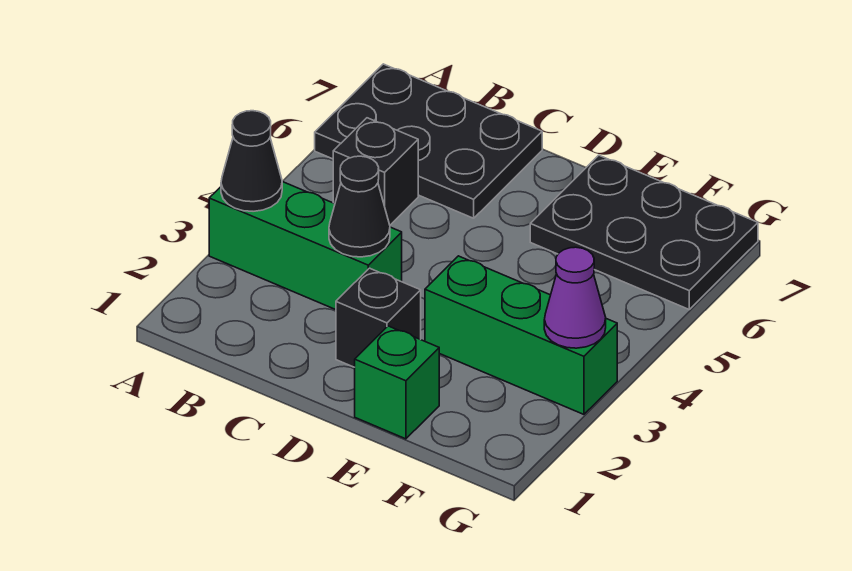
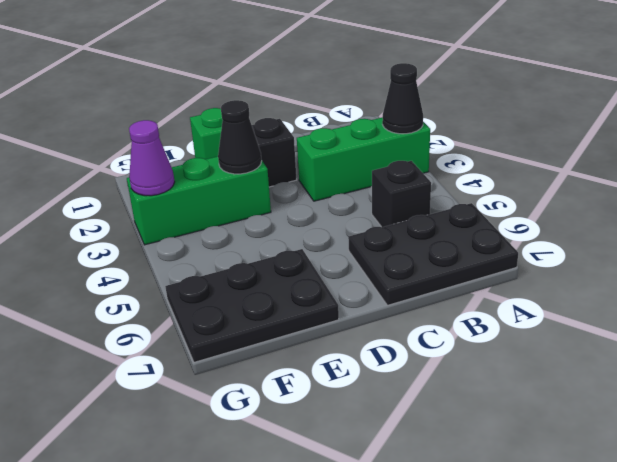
black cone C3 level 2 -> black cone E3 level 2

